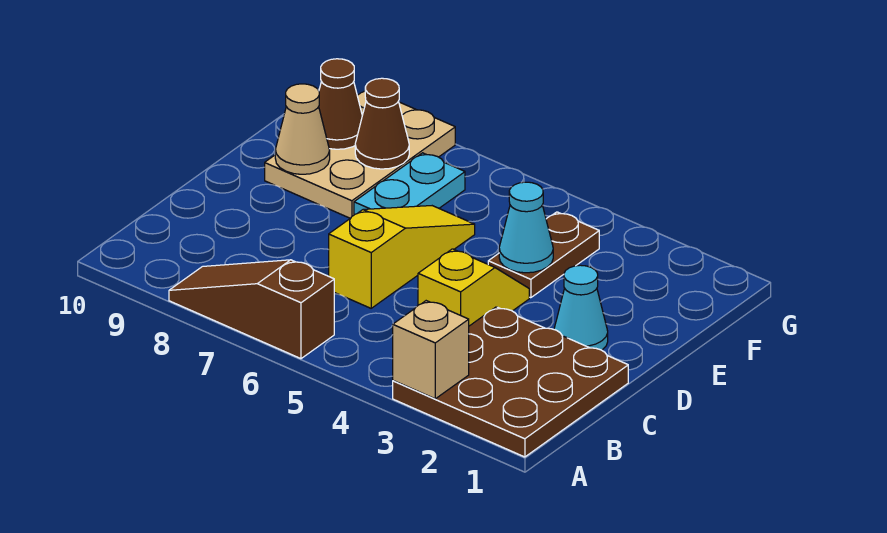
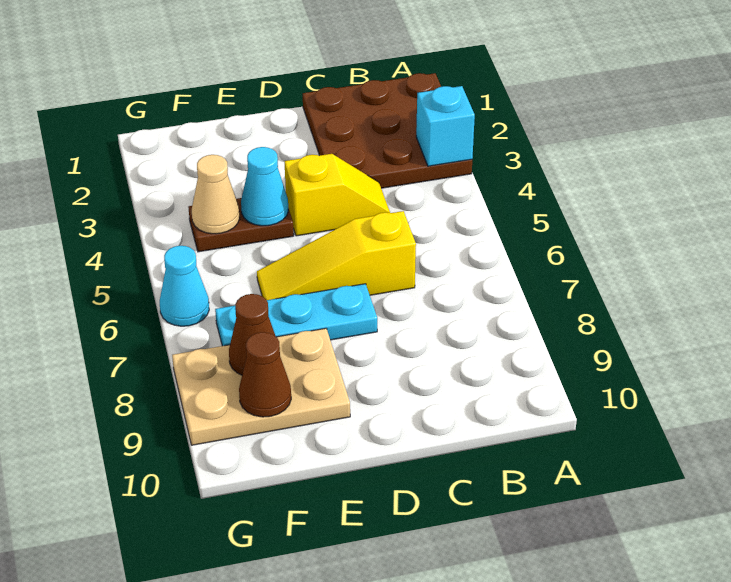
tan brick A3 level 2 -> cyan brick A3 level 2
brown slope A6:A8 level 1 top 6 -> none
yellow slope C4:D4 level 1 top C -> yellow slope C4:D4 level 1 top D
cyan cone D2 level 1 -> cyan cone G6 level 1
cyan plate E7:F7 level 1 -> cyan plate D7:F7 level 1
tan cone E9 level 2 -> tan cone F4 level 2

